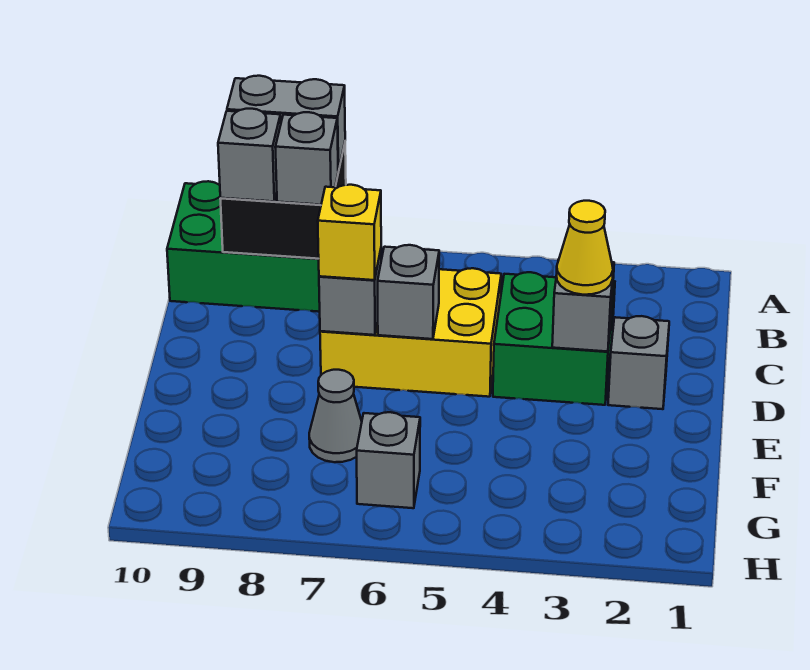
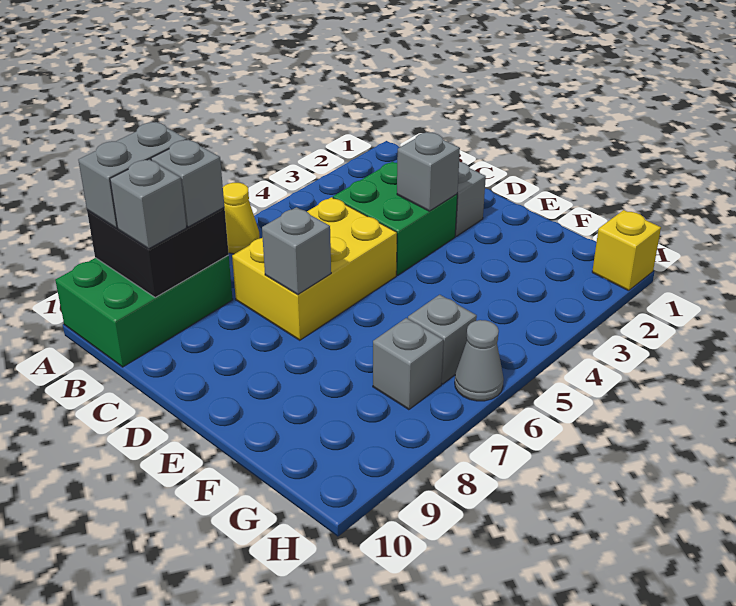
yellow cone D3 level 3 -> yellow cone A6 level 1
grey brick D6 level 2 -> grey brick G7 level 1
yellow brick D7 level 3 -> yellow brick H1 level 1
grey cone F7 level 1 -> grey cone H6 level 1

